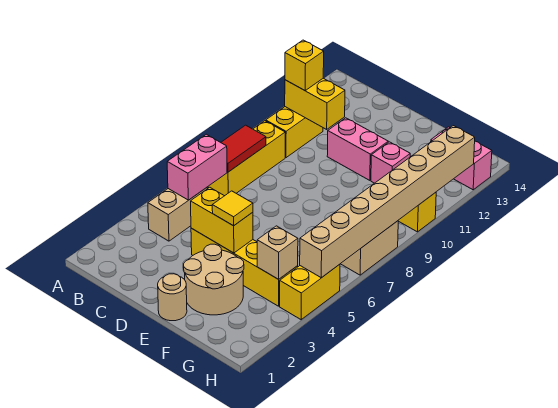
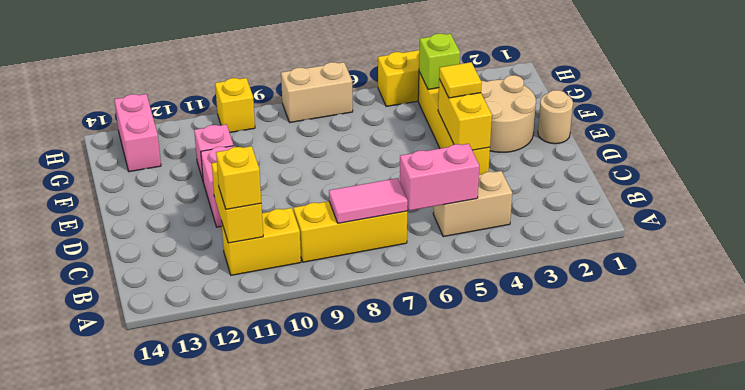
red tile B7:B8 level 2 -> pink tile B7:B8 level 2
tan brick G4 level 2 -> lime brick G4 level 2
tan brick H5:H12 level 2 -> none

